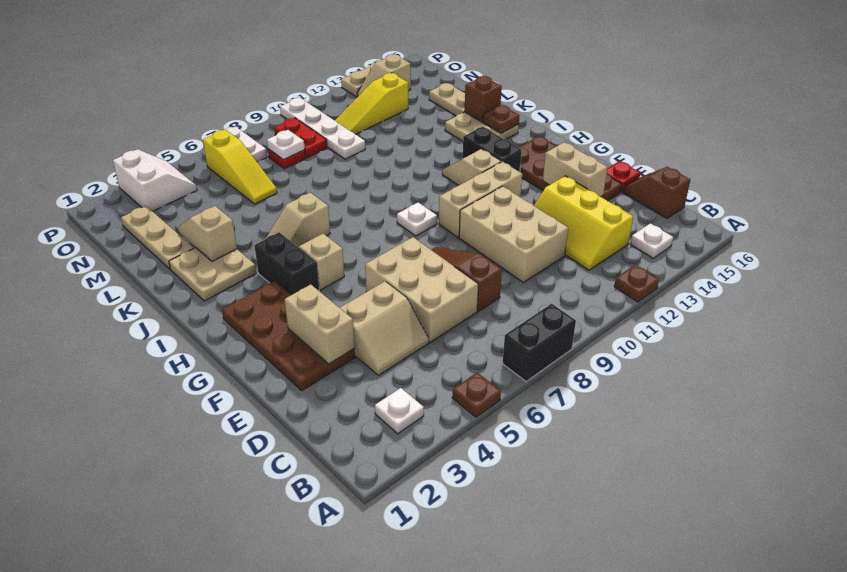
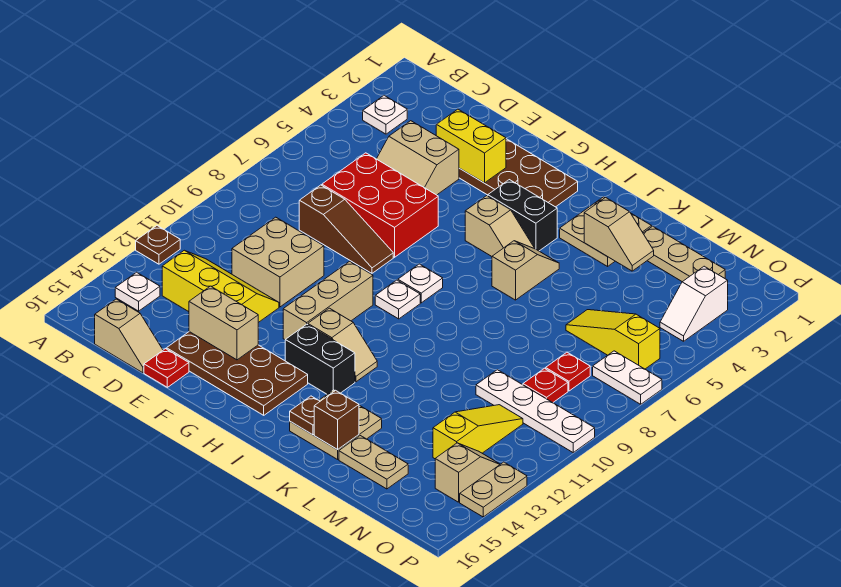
brown plate A5 level 1 -> none
black brick A7:A8 level 1 -> none
brown slope C16:D16 level 1 top C -> tan slope C16:D16 level 1 top C
tan slope D4:E5 level 1 top E -> tan slope D4:E5 level 1 top 4
tan brick D6:F7 level 1 -> red brick D6:F7 level 1
tan brick D10:F11 level 1 -> tan brick D10:E11 level 1
tan brick E3:F3 level 2 -> yellow brick E3:F3 level 2
white plate N8 level 2 -> white plate H8 level 1
red plate N9:O9 level 1 -> red plate N9 level 1
white slope O3:P4 level 1 top 3 -> white slope O3:O4 level 1 top 3

